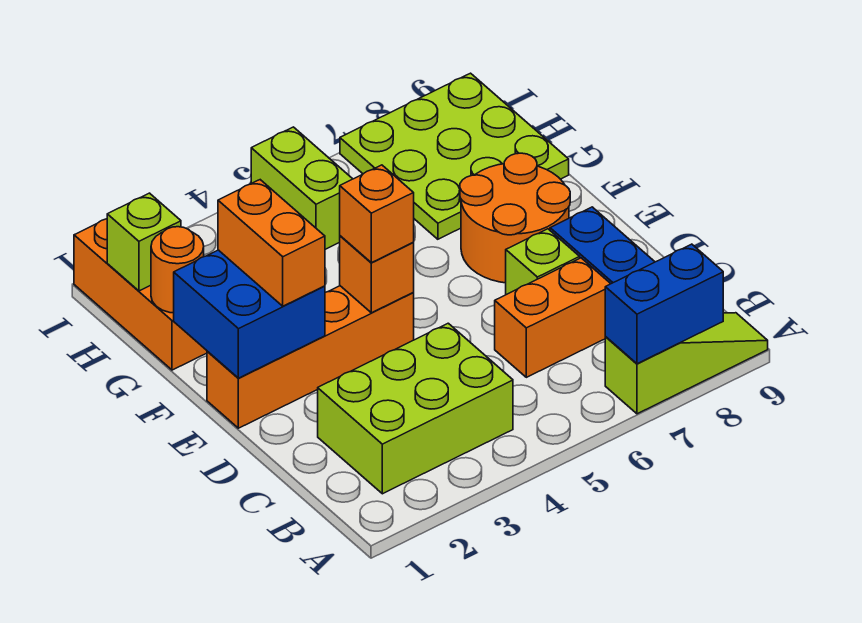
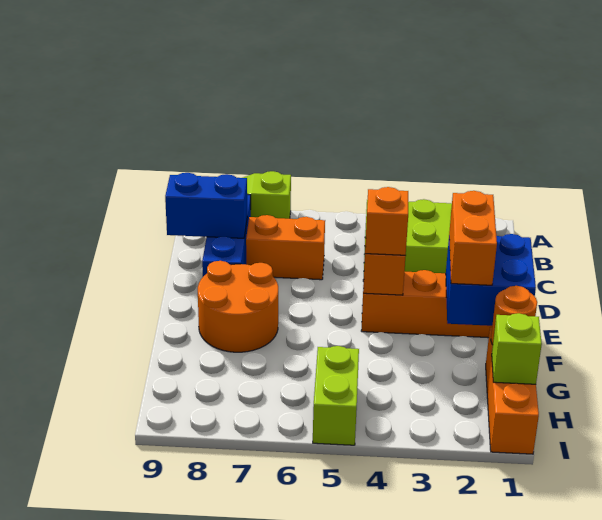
blue brick A7:A8 level 2 -> blue brick C8:C9 level 2
lime brick D7 level 1 -> none
lime plate G7:I9 level 1 -> none

